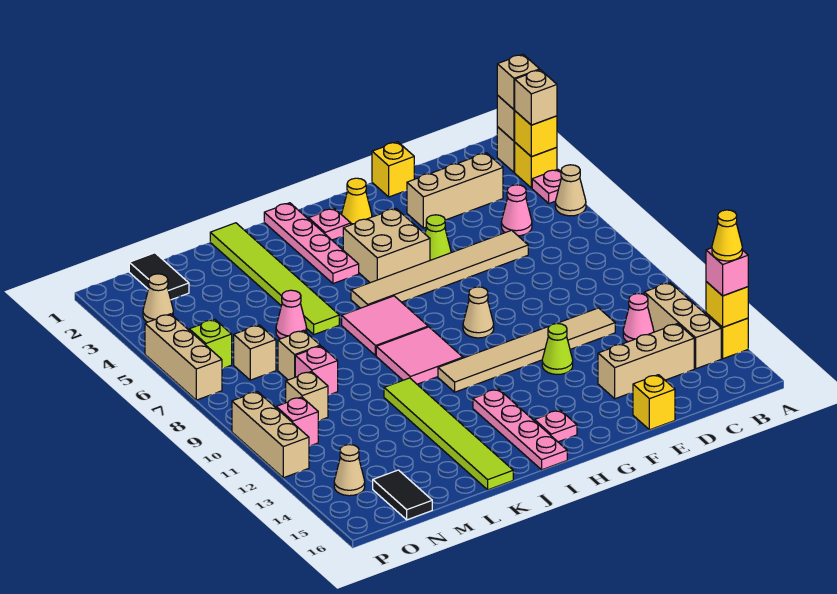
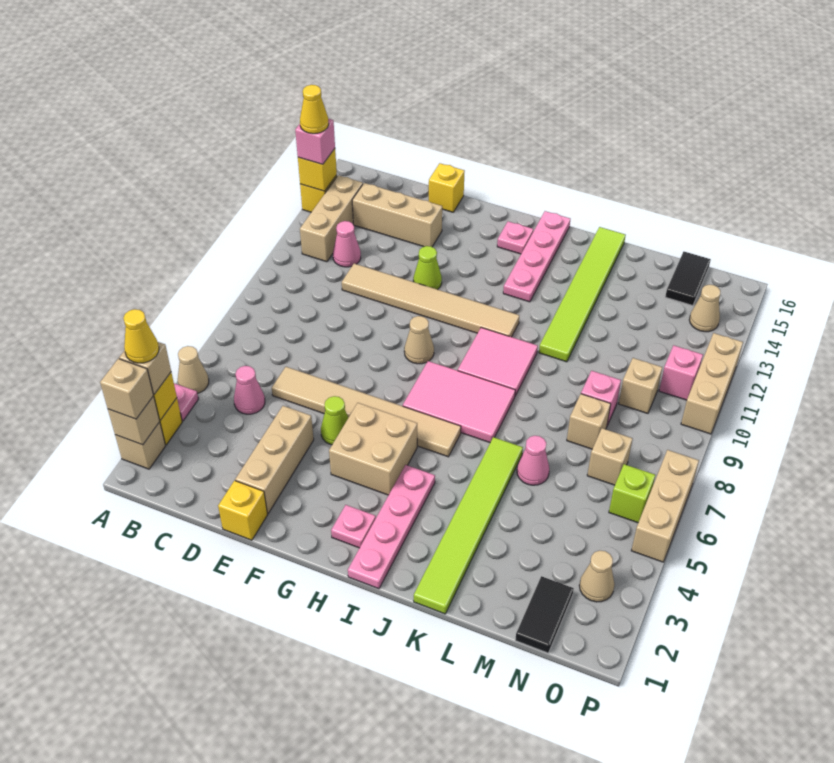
tan brick C3:E3 level 1 -> tan brick E2:E4 level 1
yellow cone G2 level 1 -> yellow cone A3 level 4
pink tile I7:J8 level 1 -> pink tile H7:J8 level 1

